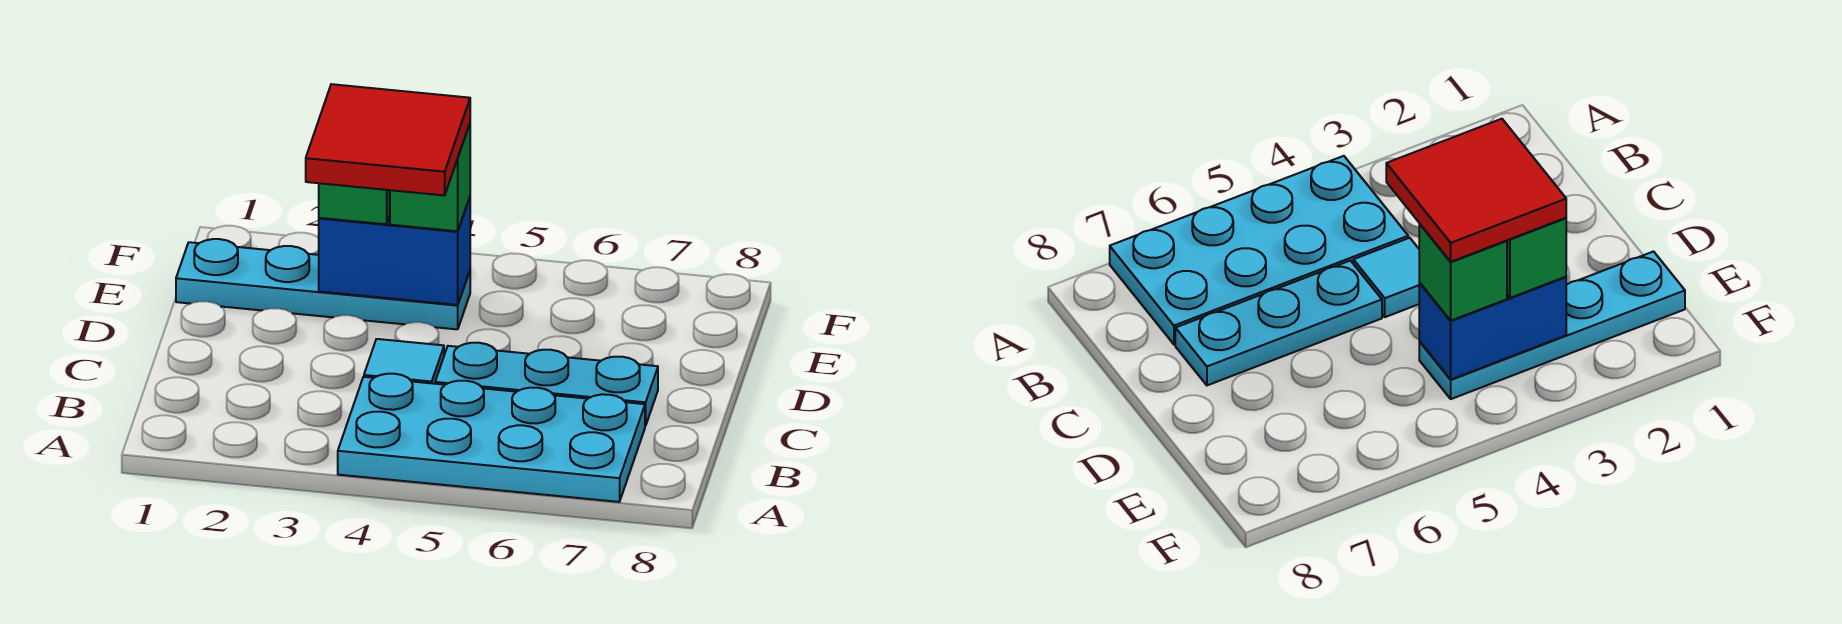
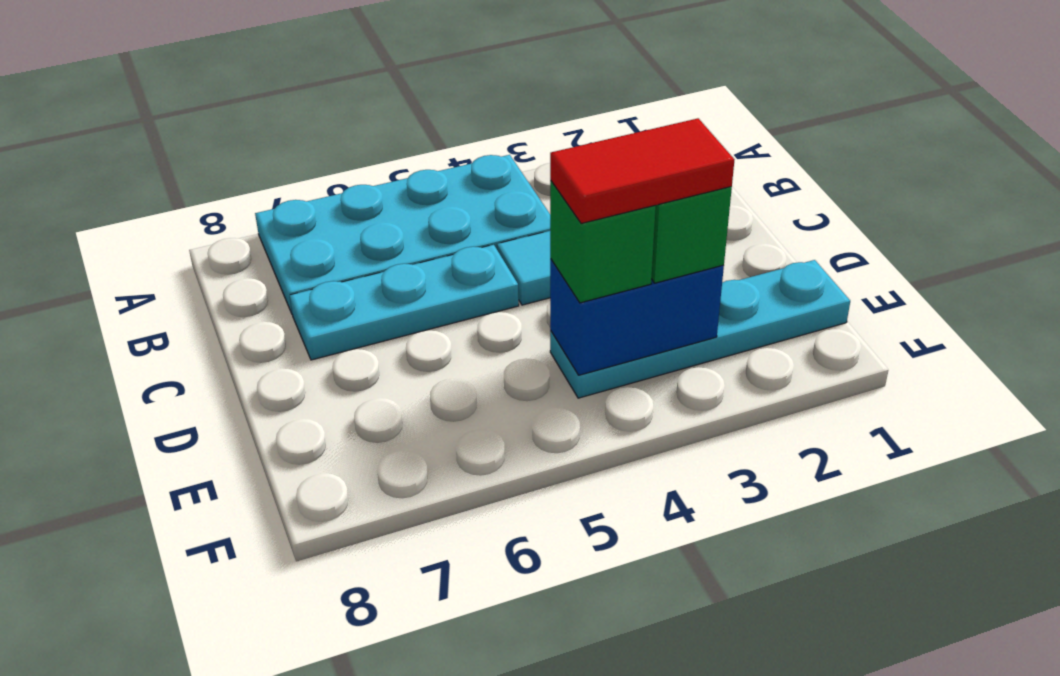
red tile D3:E4 level 4 -> red tile E3:E4 level 4

